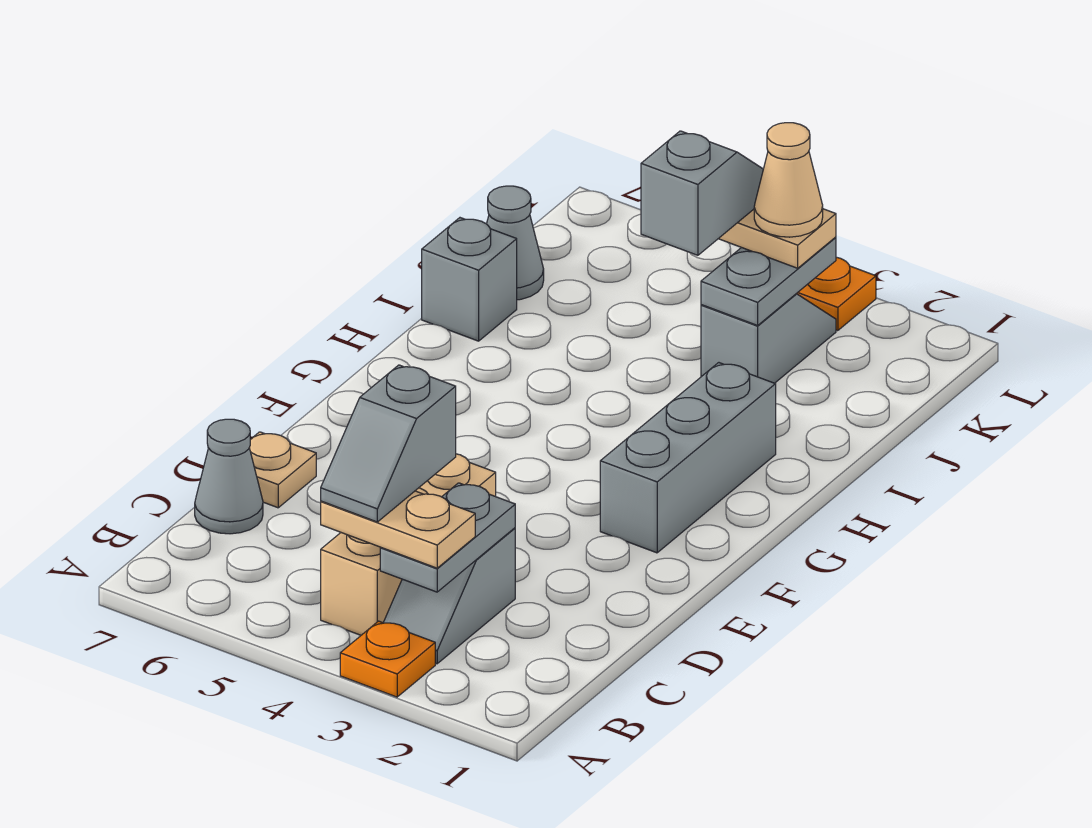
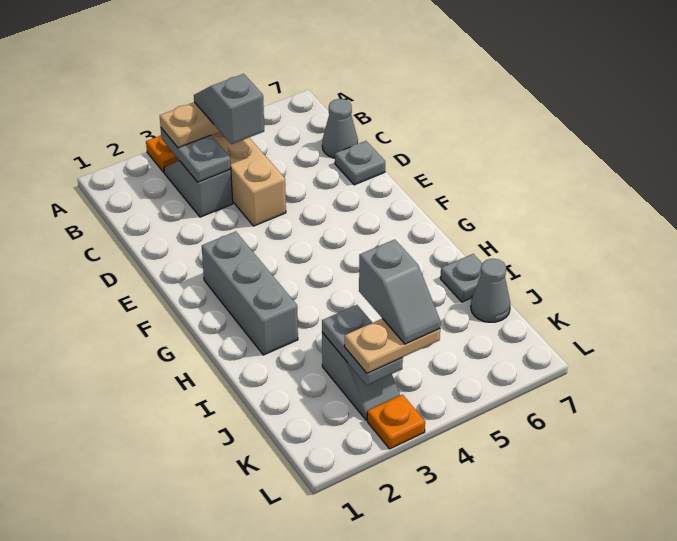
tan plate D7 level 1 -> grey plate D7 level 1
grey brick I7 level 1 -> grey plate I7 level 1
tan cone K3 level 4 -> none

